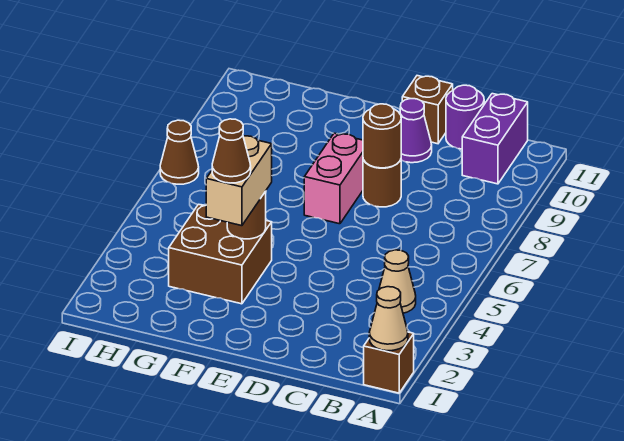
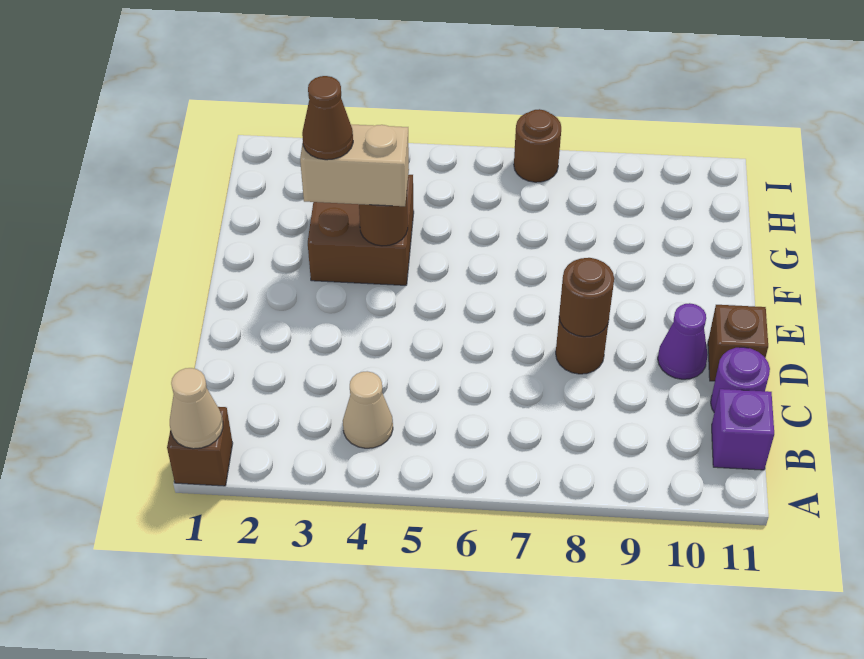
purple brick B10:B11 level 1 -> purple brick B11 level 1
pink brick E7:E8 level 1 -> none
brown cone I7 level 1 -> brown round brick I7 level 1

